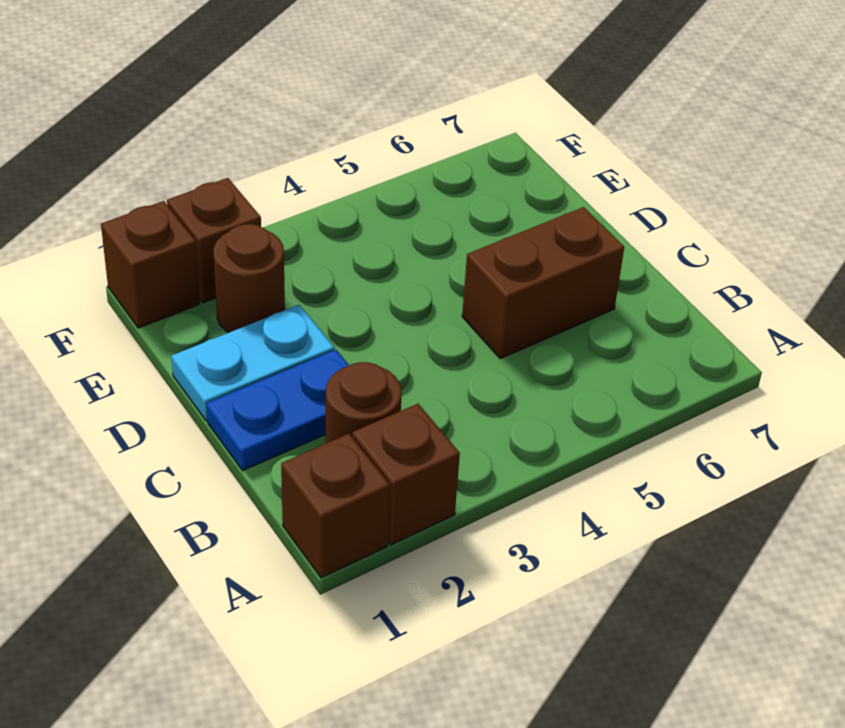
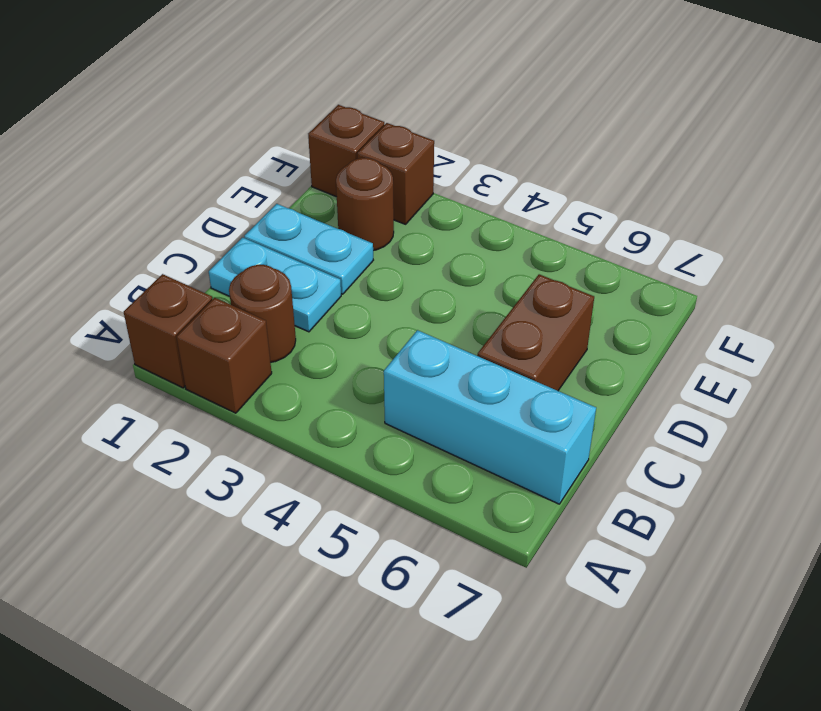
none -> cyan brick B5:B7 level 1
blue plate C1:C2 level 1 -> cyan plate C1:C2 level 1
brown brick C5:C6 level 1 -> brown brick C6:D6 level 1

